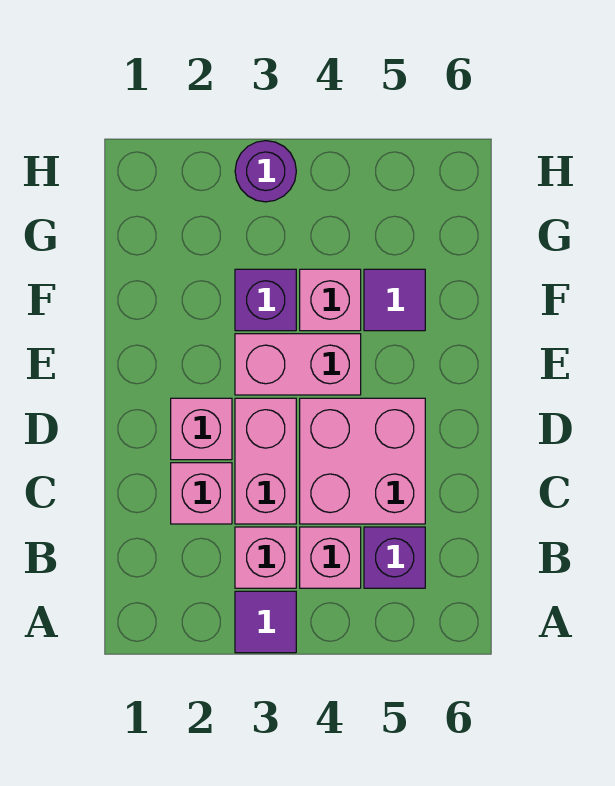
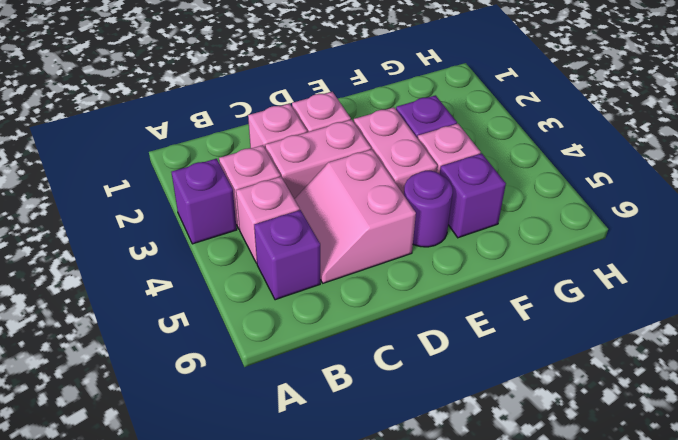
purple tile A3 level 1 -> purple brick A3 level 1
pink brick C4:D5 level 1 -> pink slope C4:D5 level 1 top D
purple tile F5 level 1 -> purple brick F5 level 1
purple round brick H3 level 1 -> purple round brick E5 level 1

